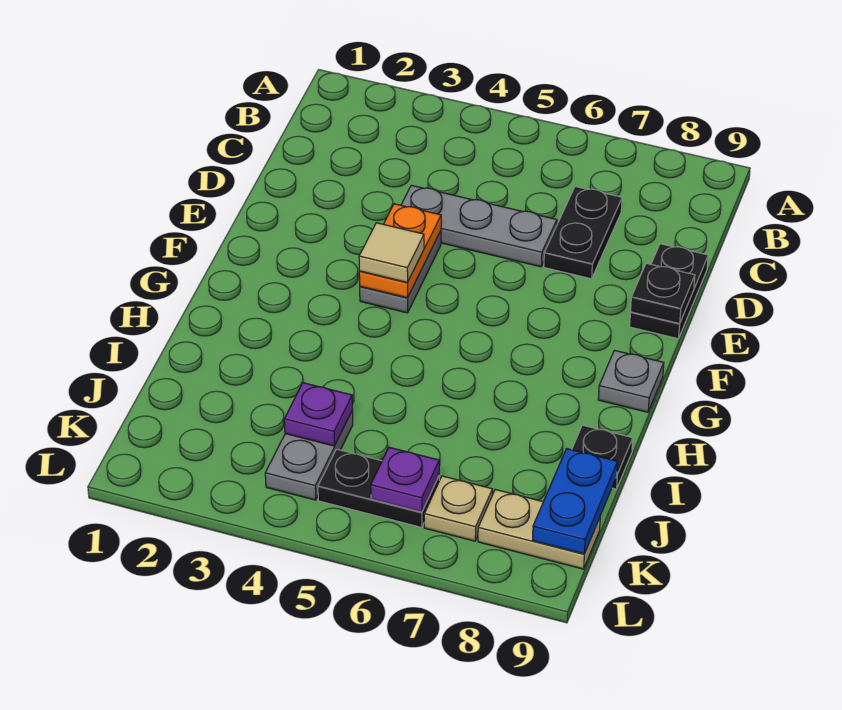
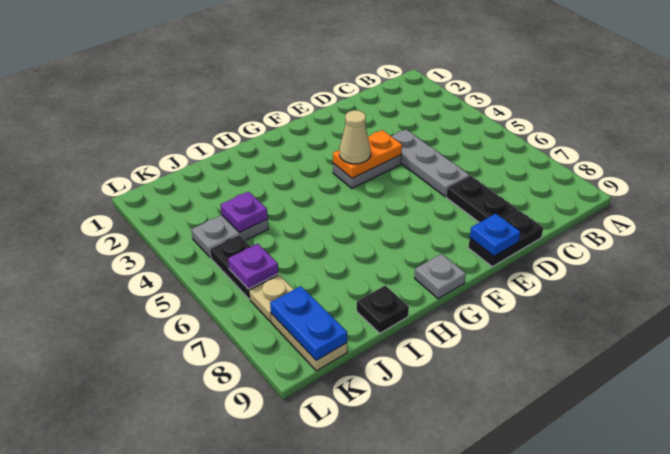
black plate C7:D7 level 1 -> black plate D7:D8 level 1
black plate E9 level 2 -> blue plate E9 level 2
tan tile F4 level 3 -> tan cone F4 level 3
blue plate J9:K9 level 2 -> blue plate K8:K9 level 2

